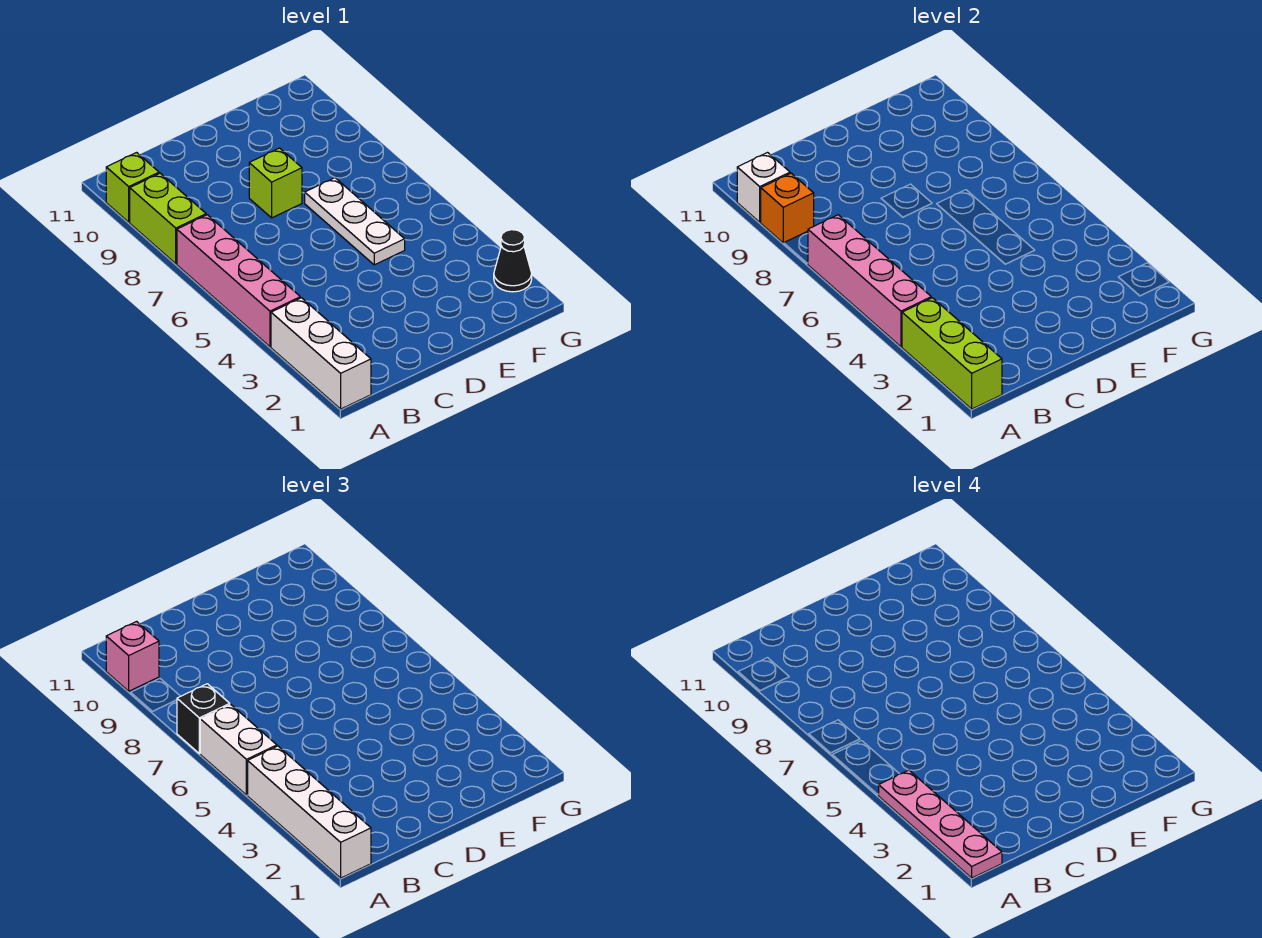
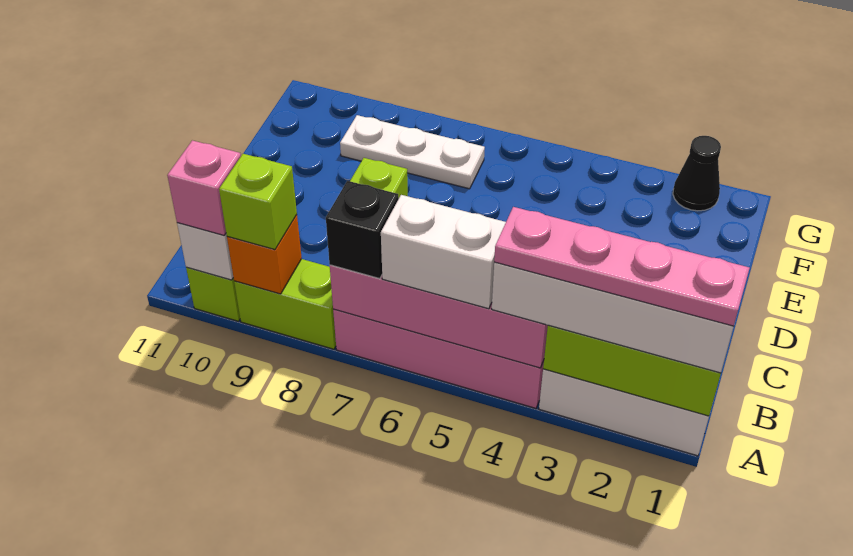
none -> lime brick A9 level 3
white plate E5:E7 level 1 -> white plate F7:F9 level 1

